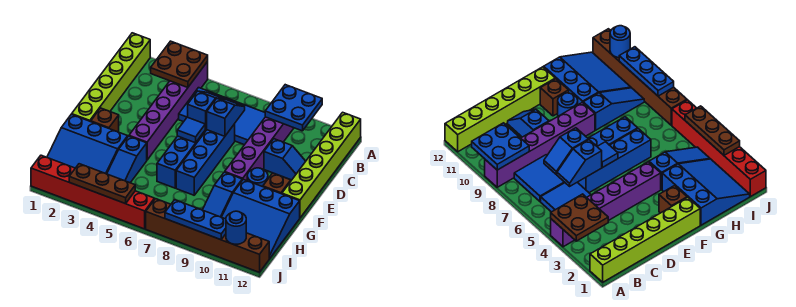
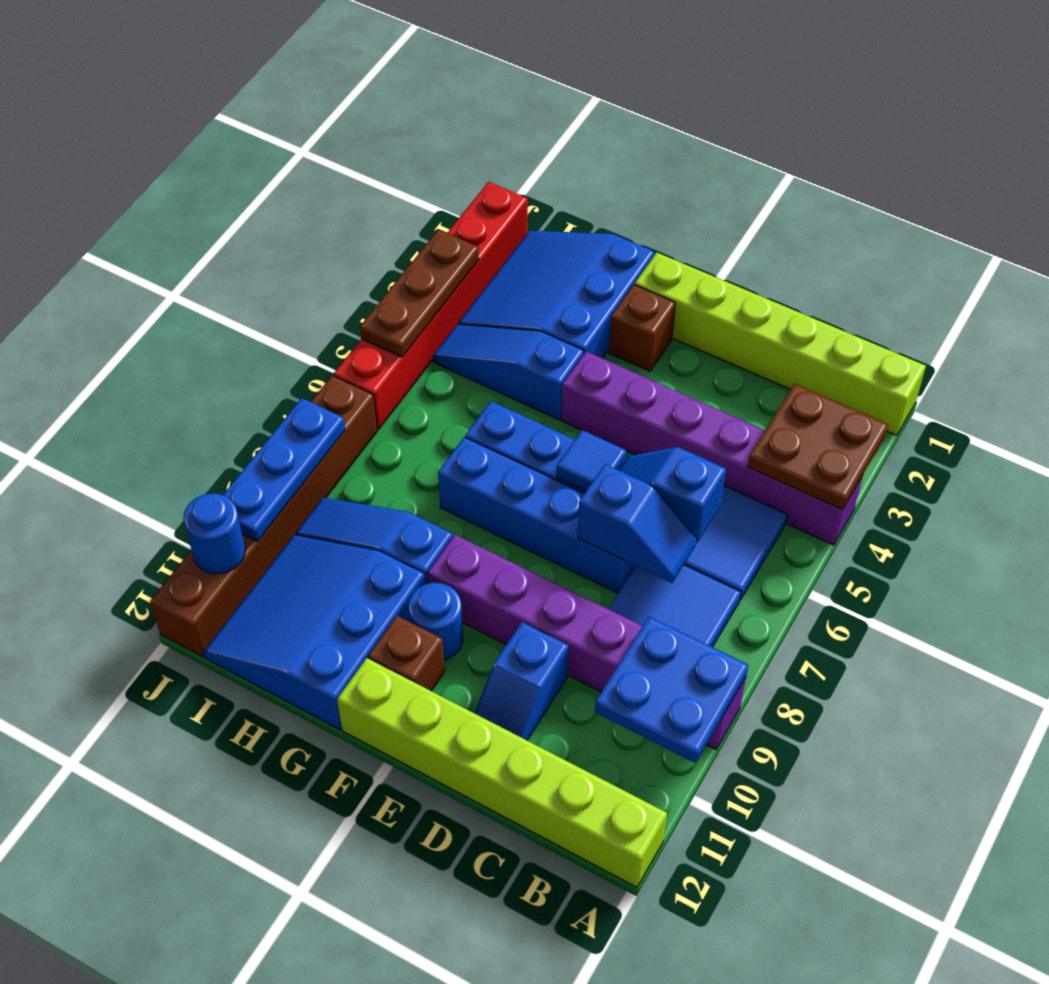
blue slope C6:D6 level 2 top D -> blue slope C6:D6 level 2 top C

